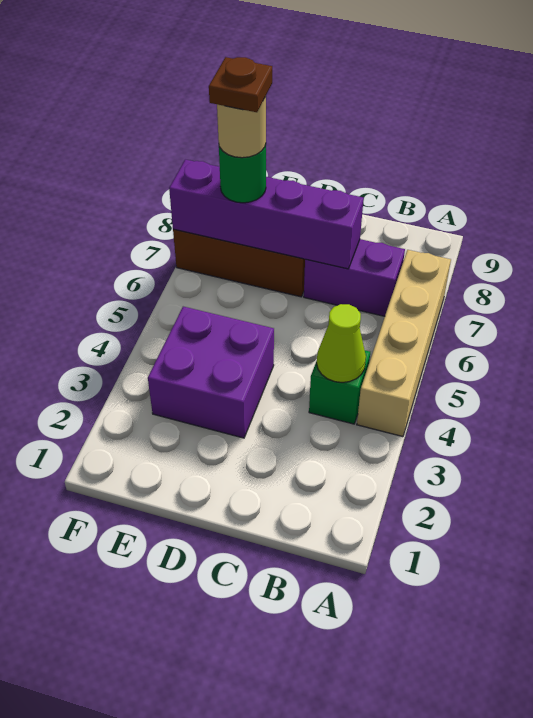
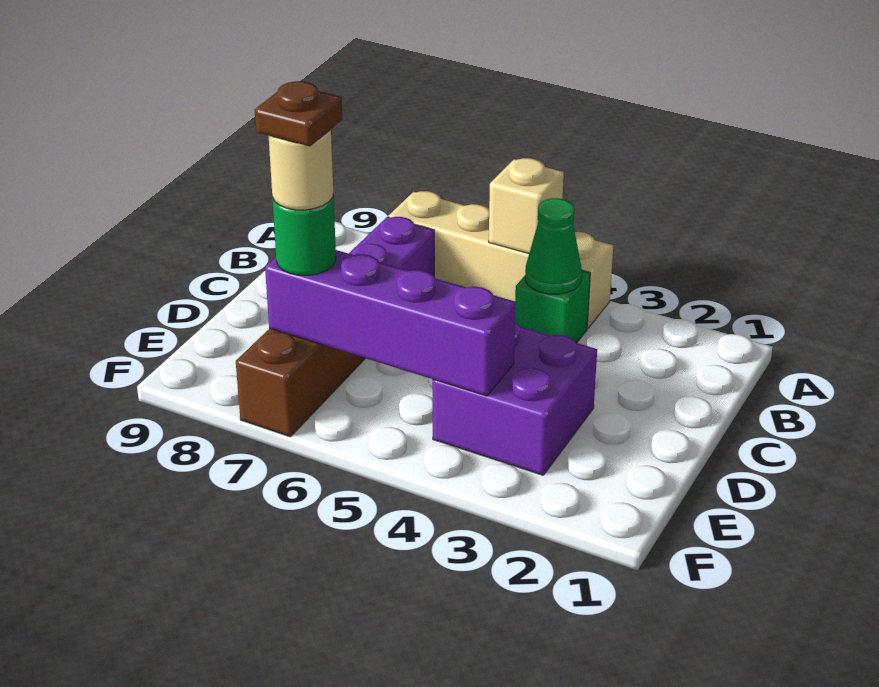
none -> tan brick A5 level 2
lime cone B4 level 2 -> green cone B4 level 2
purple brick C7:F7 level 2 -> purple brick E4:E7 level 2

